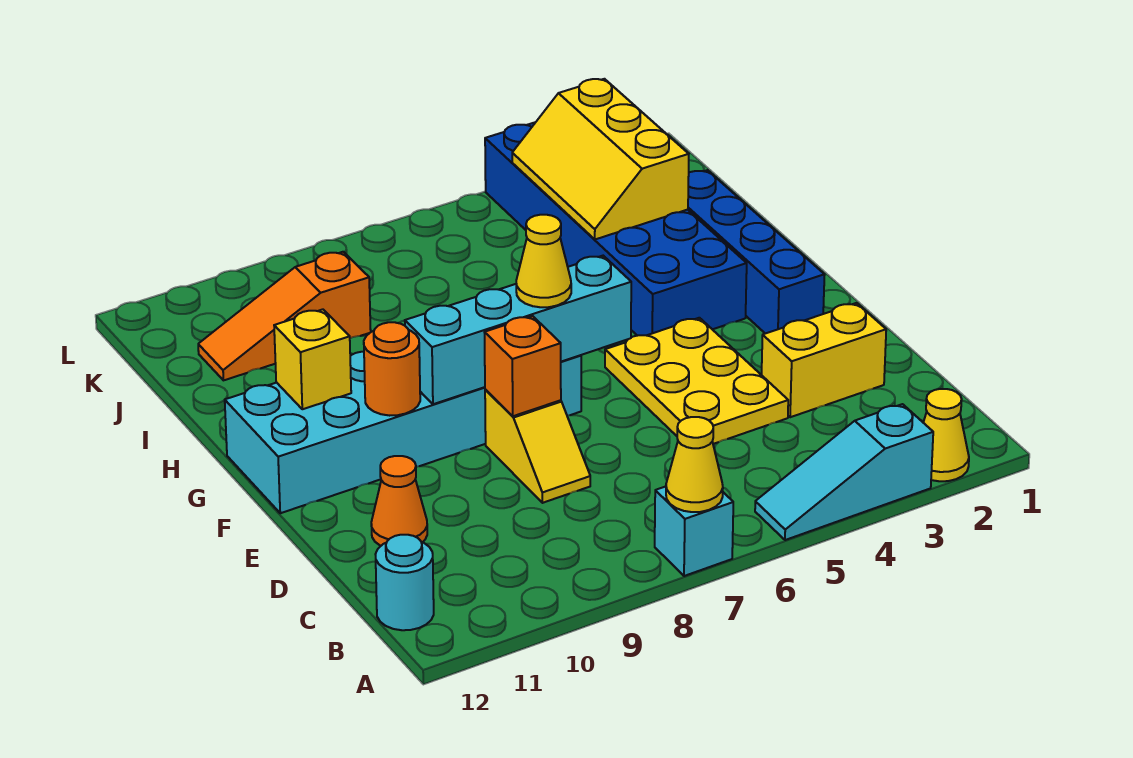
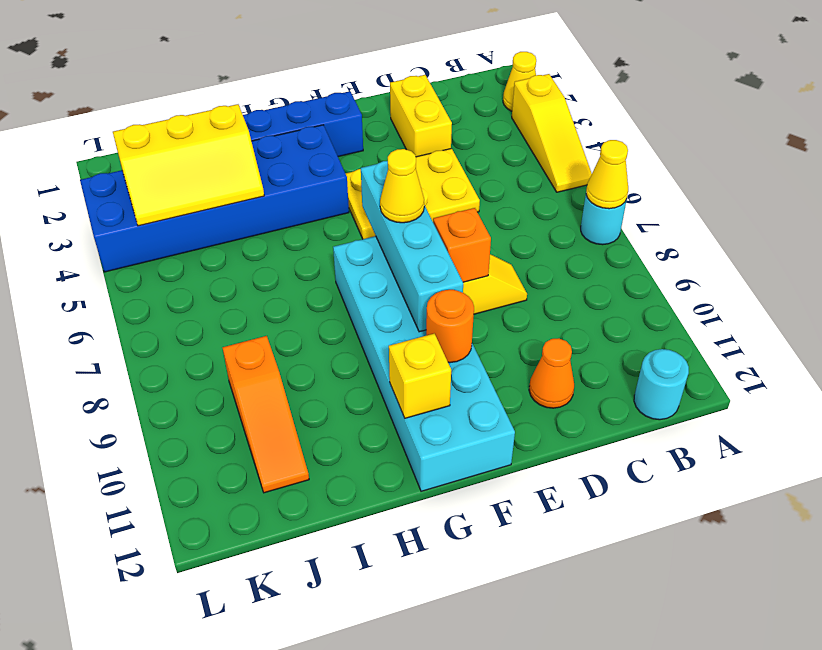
cyan slope A3:A5 level 1 top 3 -> yellow slope A3:A5 level 1 top 3
cyan brick A7 level 1 -> cyan round brick A7 level 1

